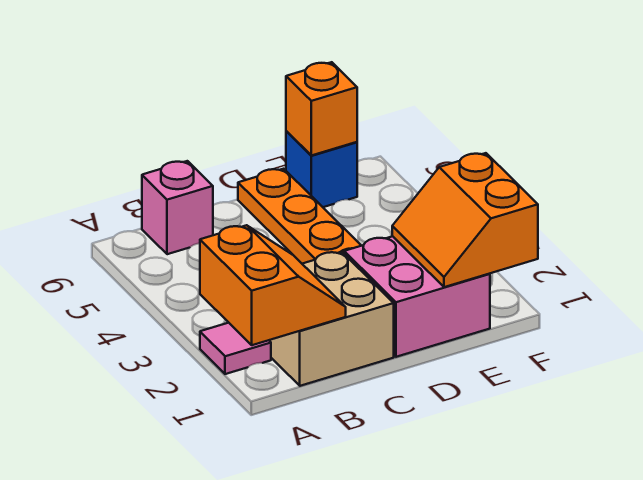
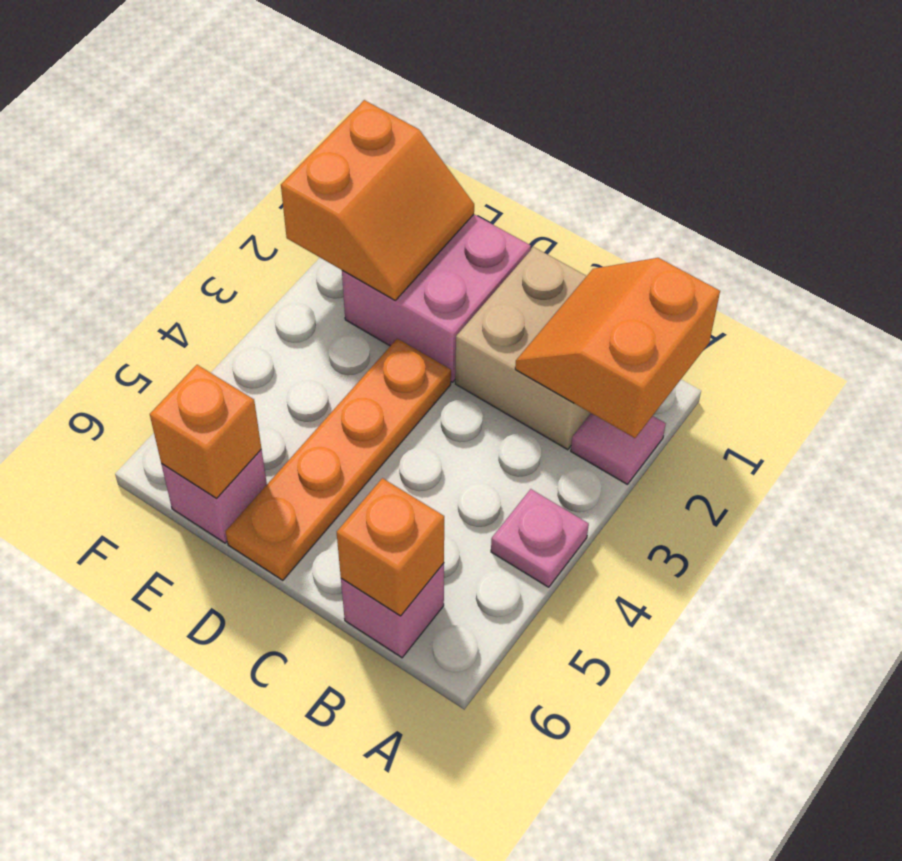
none -> pink plate A4 level 1
none -> orange brick B6 level 2
blue brick E6 level 1 -> pink brick E6 level 1

